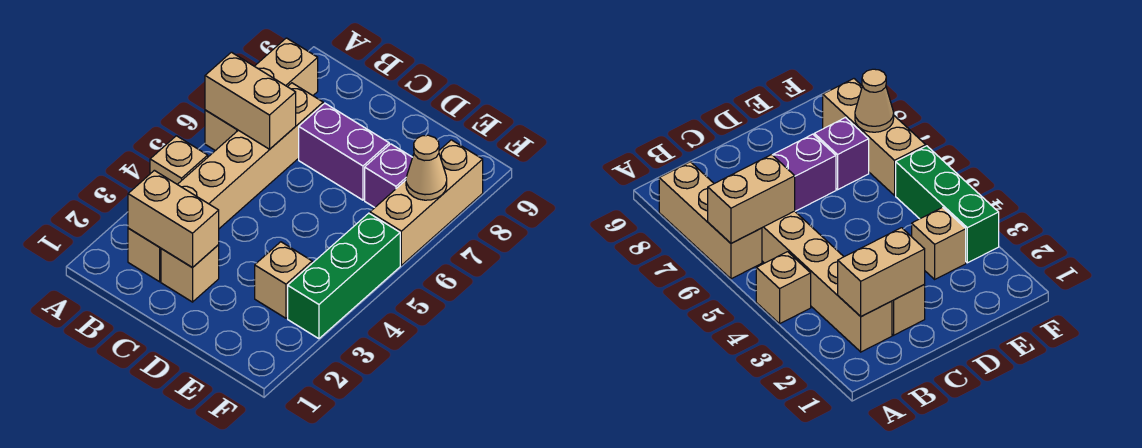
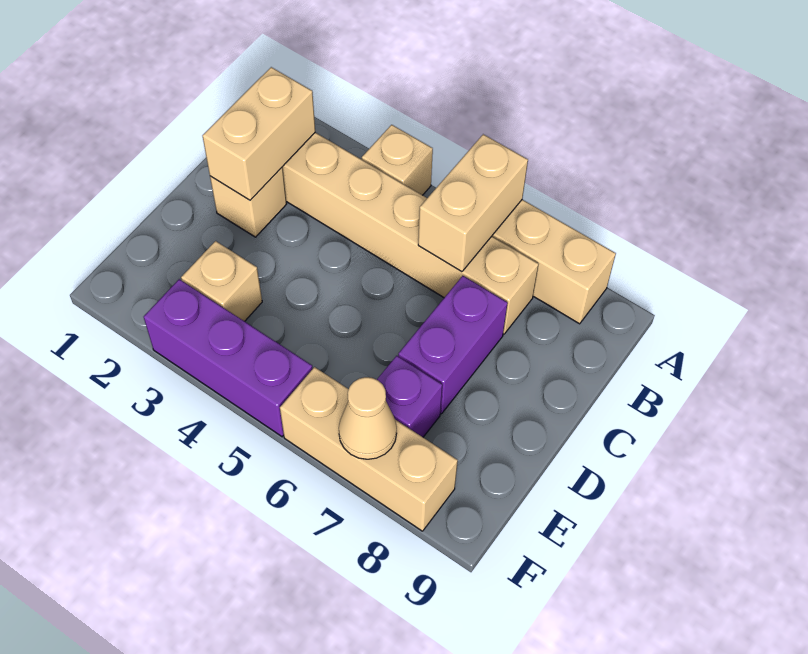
green brick F3:F5 level 1 -> purple brick F3:F5 level 1

